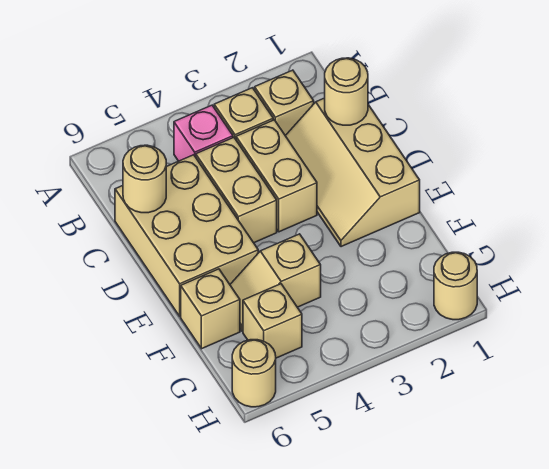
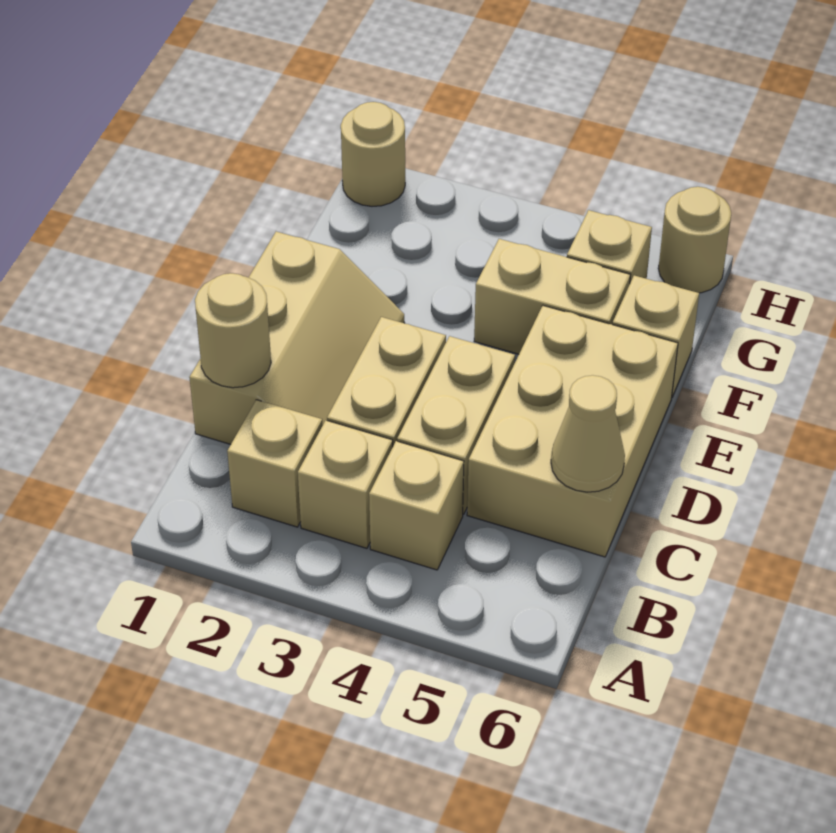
pink brick B4 level 1 -> tan brick B4 level 1
tan round brick C6 level 2 -> tan cone C6 level 2
tan slope F4:F5 level 1 top 4 -> tan brick F4:F5 level 1

